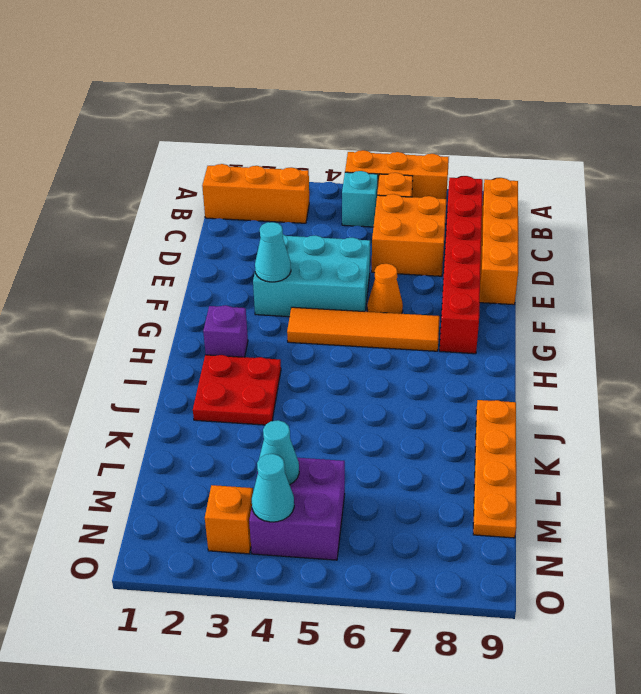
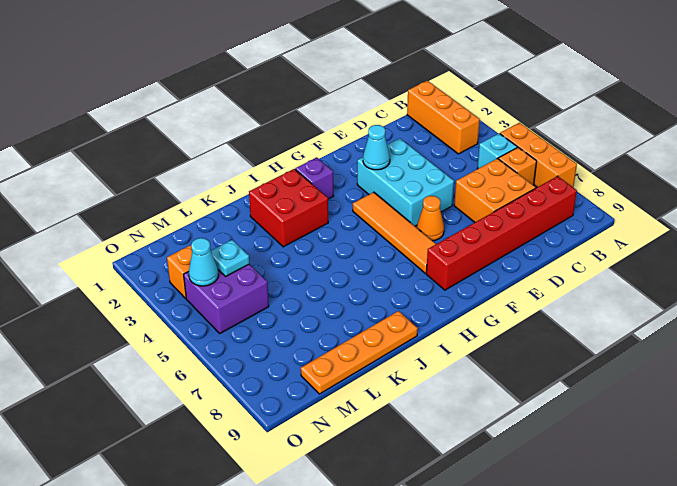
orange brick B9:E9 level 1 -> none
red plate I2:J3 level 1 -> red brick I2:J3 level 1
cyan cone M4 level 2 -> cyan plate M4 level 2

